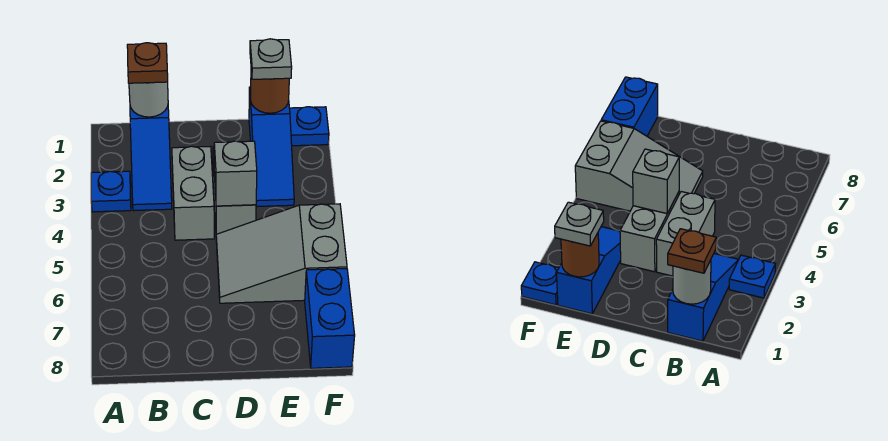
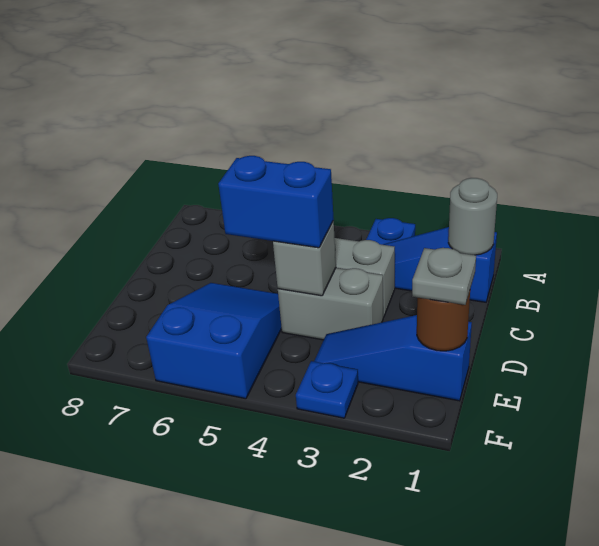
brown plate B1 level 3 -> none
grey slope D5:F6 level 1 top F -> blue slope D5:F6 level 1 top F
blue plate F1 level 1 -> blue plate F3 level 1
blue brick F7:F8 level 1 -> blue brick D4:D5 level 3

